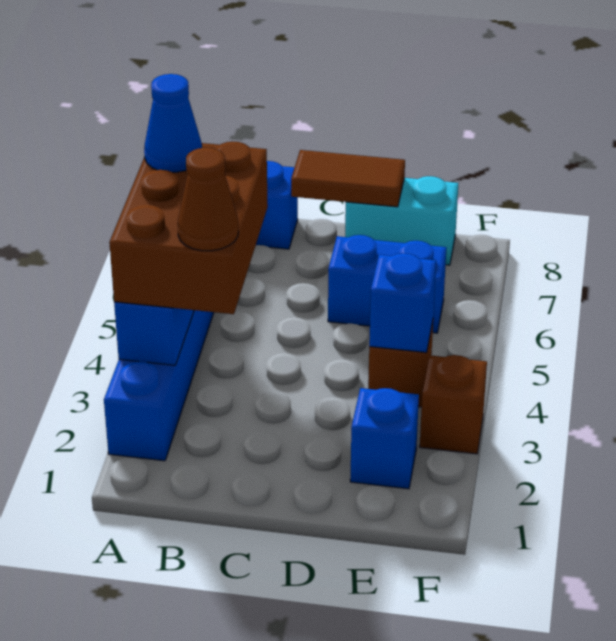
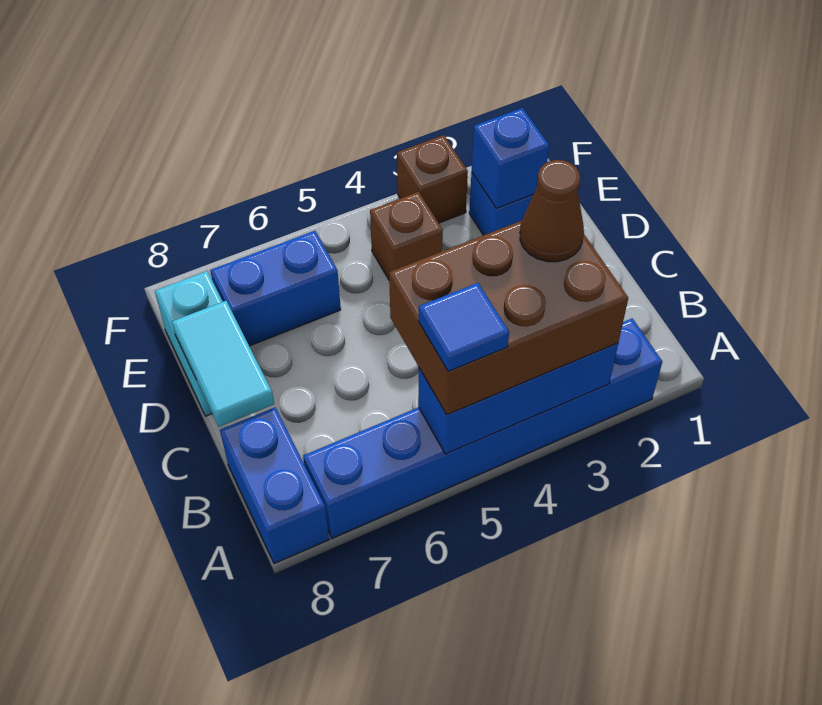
blue cone A5 level 4 -> blue tile A5 level 4
brown tile C8:D8 level 2 -> cyan tile C8:D8 level 2
blue brick D6:E6 level 1 -> blue brick E6:E7 level 1
blue brick E4 level 2 -> blue brick E2 level 2

